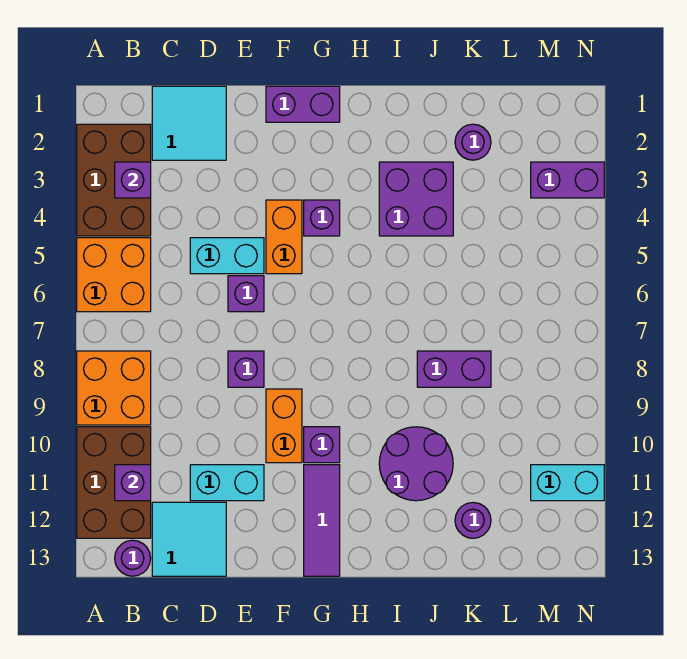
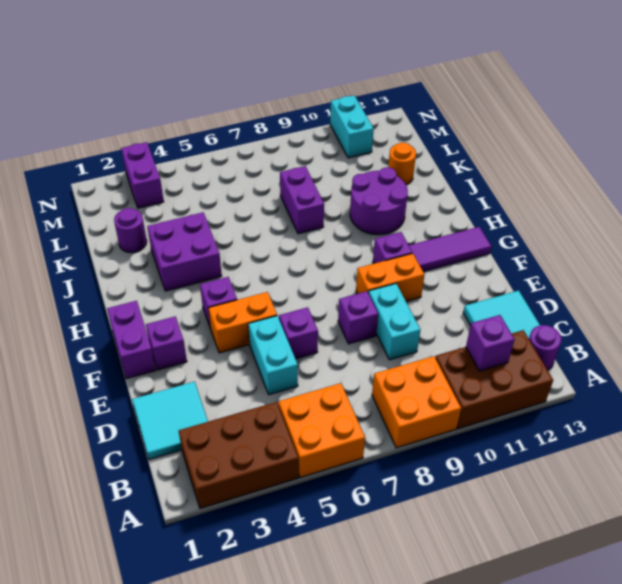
purple brick B3 level 2 -> purple brick F2 level 1
cyan brick D11:E11 level 1 -> cyan brick D9:E9 level 1
purple round brick K12 level 1 -> orange round brick K12 level 1

